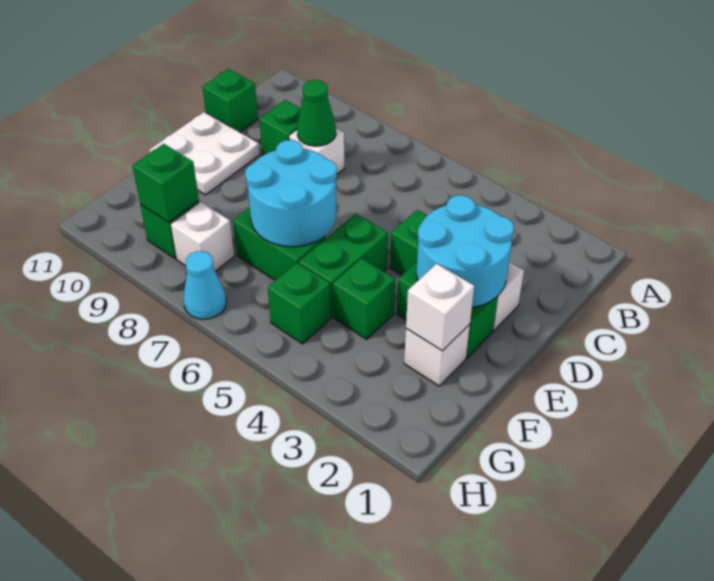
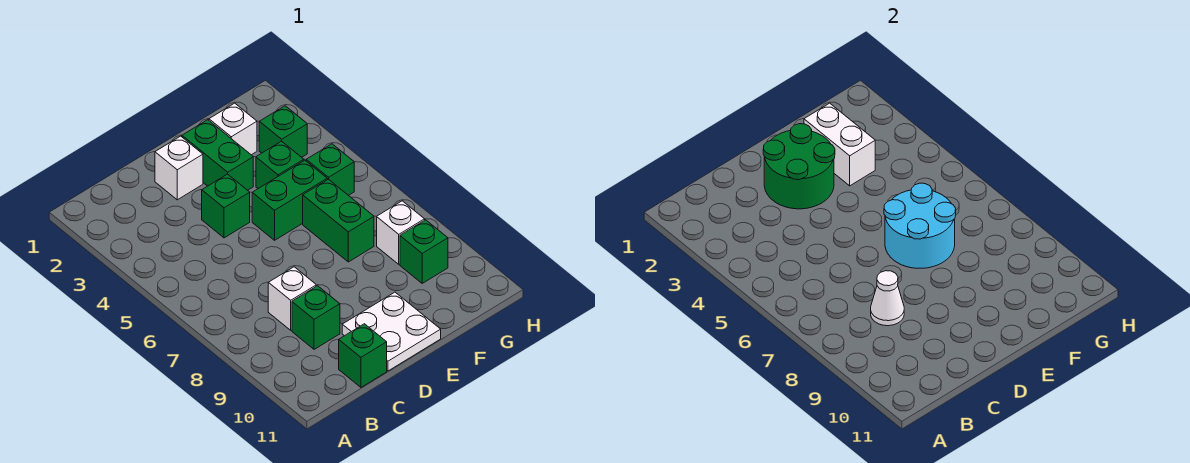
green cone C8 level 2 -> white cone C8 level 2
cyan round brick D2:E3 level 2 -> green round brick D2:E3 level 2
white brick F2 level 2 -> white brick F2:F3 level 2
green brick G9 level 2 -> green brick G3 level 1
cyan cone H7 level 1 -> none

